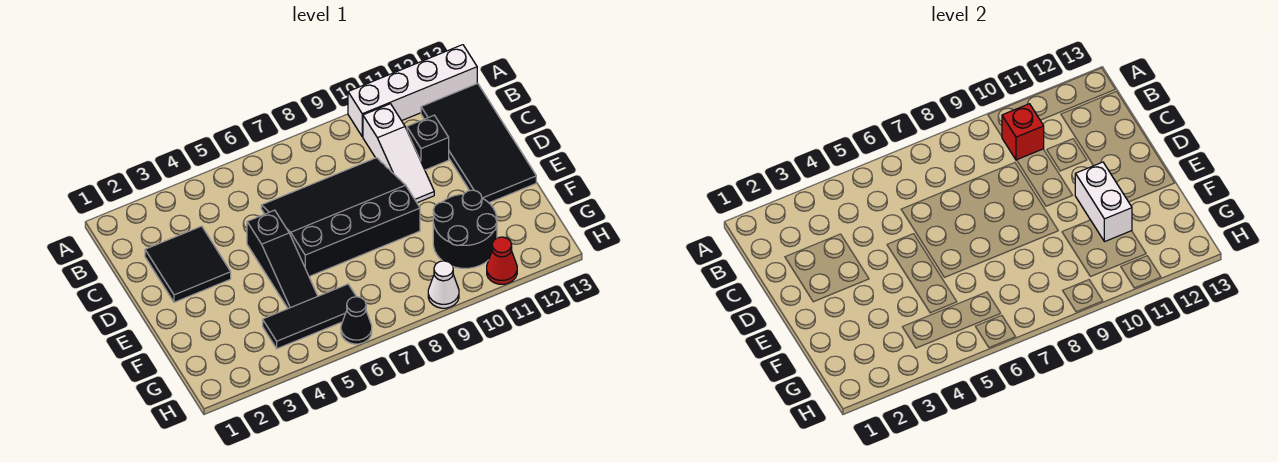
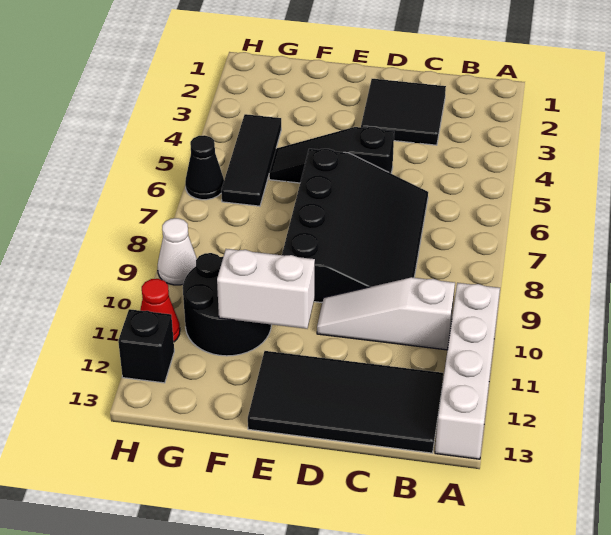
red brick B10 level 2 -> none
black brick C11 level 1 -> black brick H12 level 1

